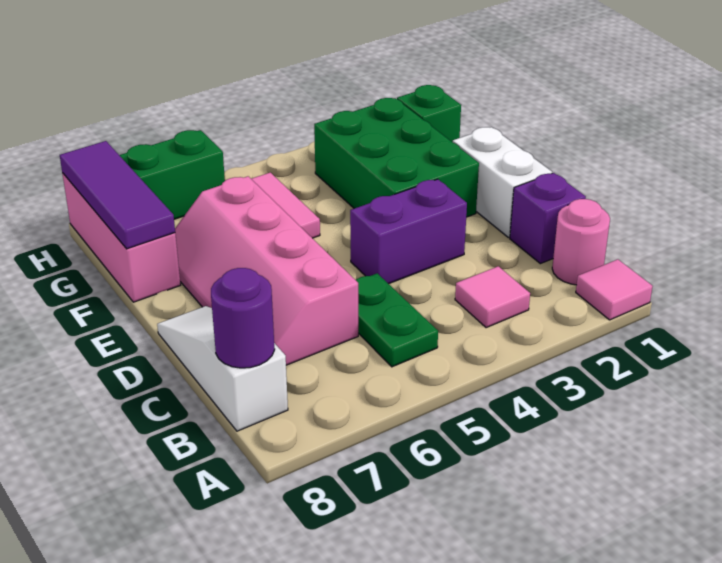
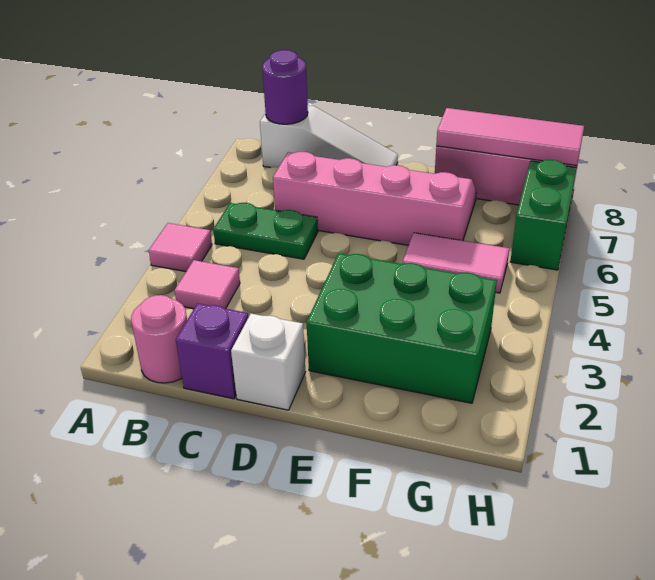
pink tile A1 level 1 -> pink tile A4 level 1
white brick D1:E1 level 1 -> white brick D1 level 1
purple brick D3:D4 level 1 -> none
purple tile F8:H8 level 2 -> pink tile F8:H8 level 2
green brick G1 level 1 -> none

